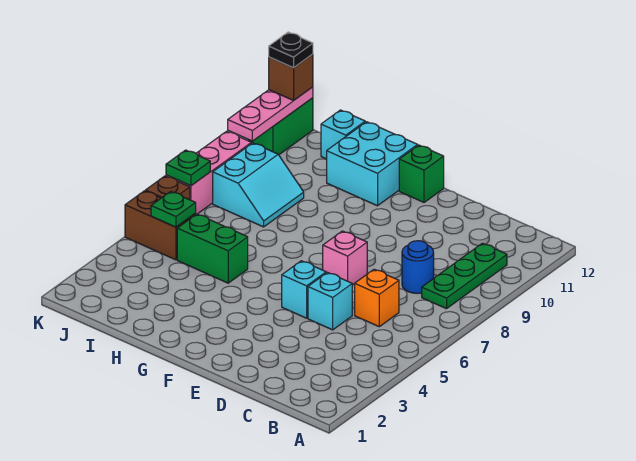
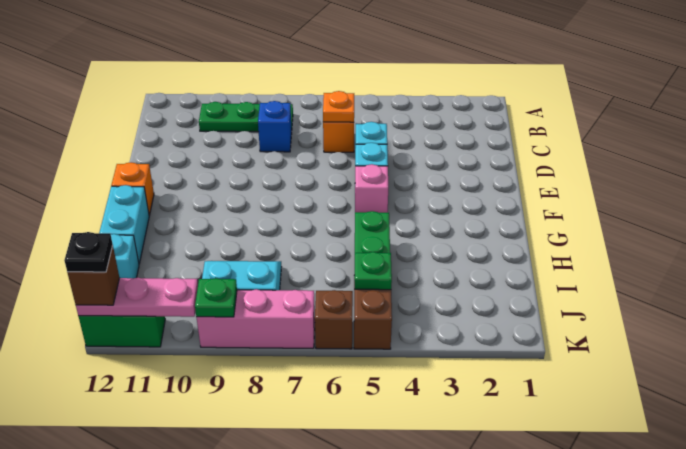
none -> orange plate C6 level 2
blue round brick C8 level 1 -> blue brick C8 level 1
pink brick E7 level 1 -> pink brick F5 level 1
green brick F12 level 1 -> orange brick F12 level 1
cyan brick G11:H12 level 1 -> cyan brick G12:H12 level 1
green plate K7 level 2 -> green plate K9 level 2

